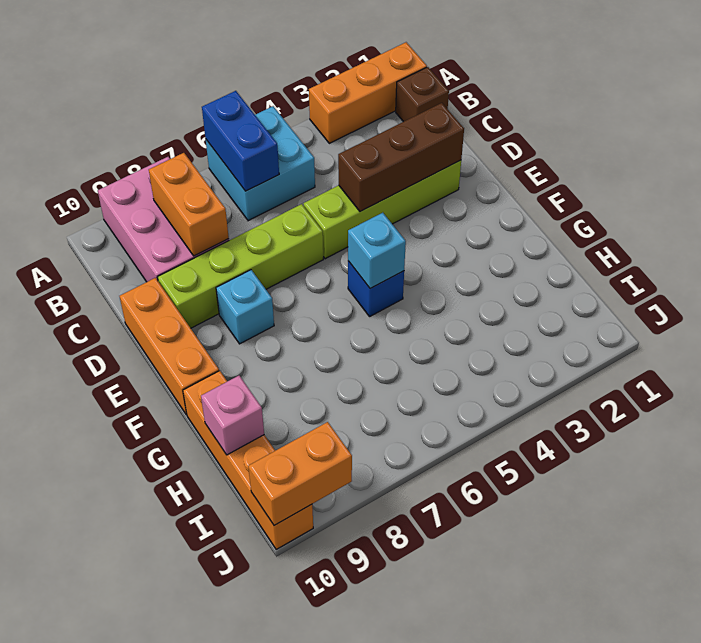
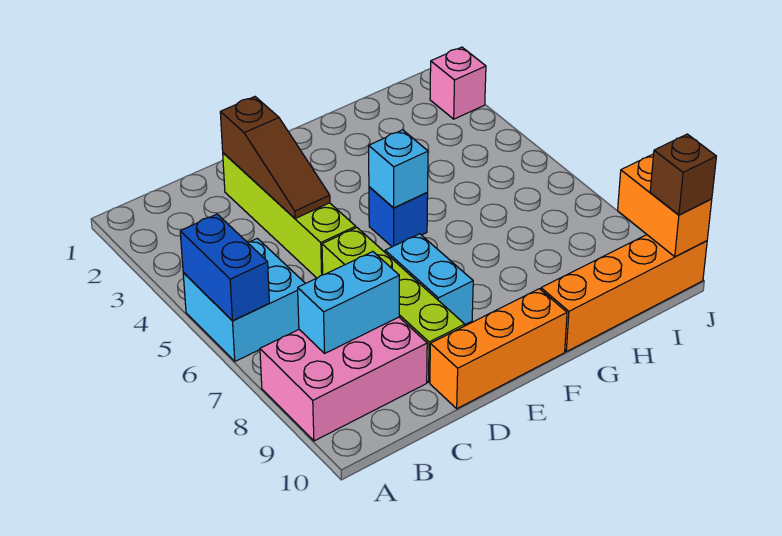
orange brick A1:A3 level 1 -> none
blue brick A6:B6 level 2 -> blue brick A5:A6 level 2
brown brick B1 level 1 -> brown brick J10 level 3
orange brick B8:C8 level 2 -> cyan brick B8:C8 level 2
brown brick D2:D4 level 2 -> brown slope D2:D4 level 2 top 2
cyan brick E8 level 1 -> cyan brick E7:E8 level 1
pink brick H10 level 2 -> pink brick J2 level 1

